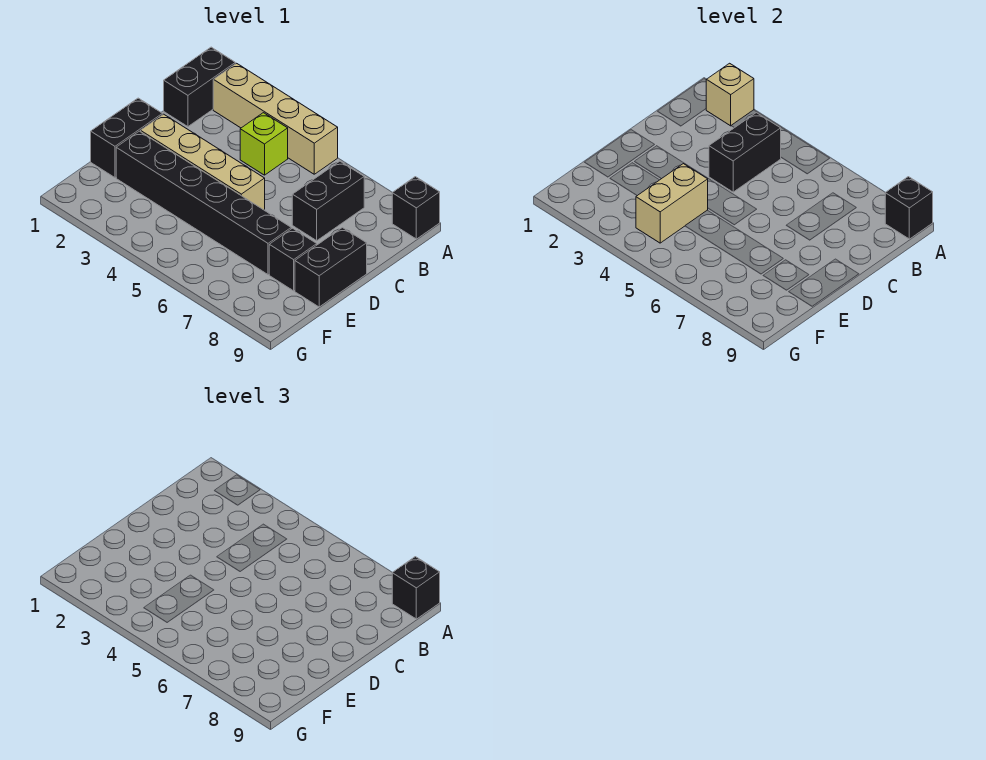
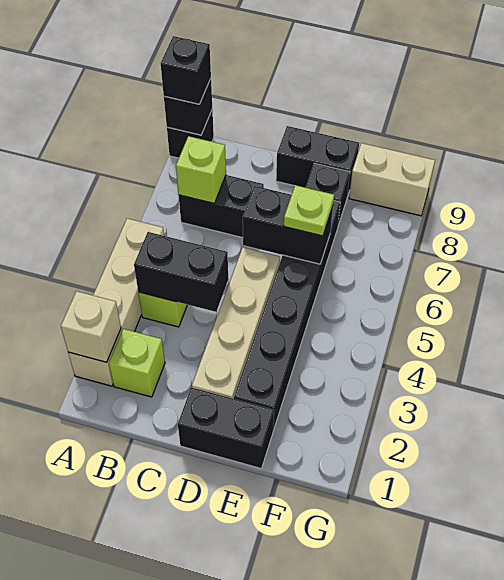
black brick A1:B1 level 1 -> black brick D6:E6 level 2
none -> lime brick B2 level 1
none -> lime brick B7 level 2
tan brick E4:F4 level 2 -> tan brick F9:G9 level 1
none -> lime plate E6 level 3

